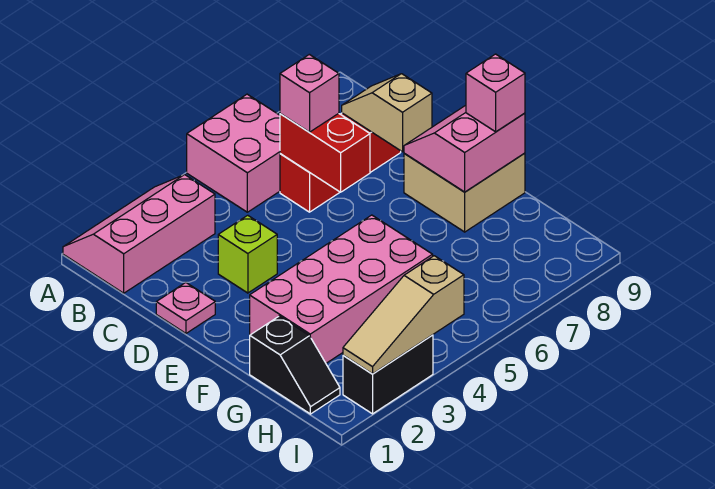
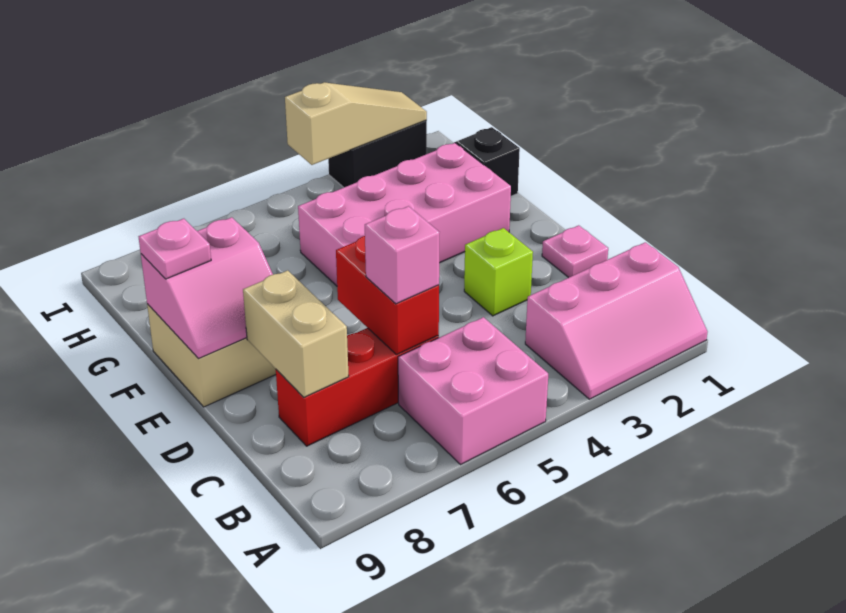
tan slope C8:D8 level 2 top D -> tan brick C8:D8 level 2
pink brick F9 level 3 -> pink plate F9 level 3

